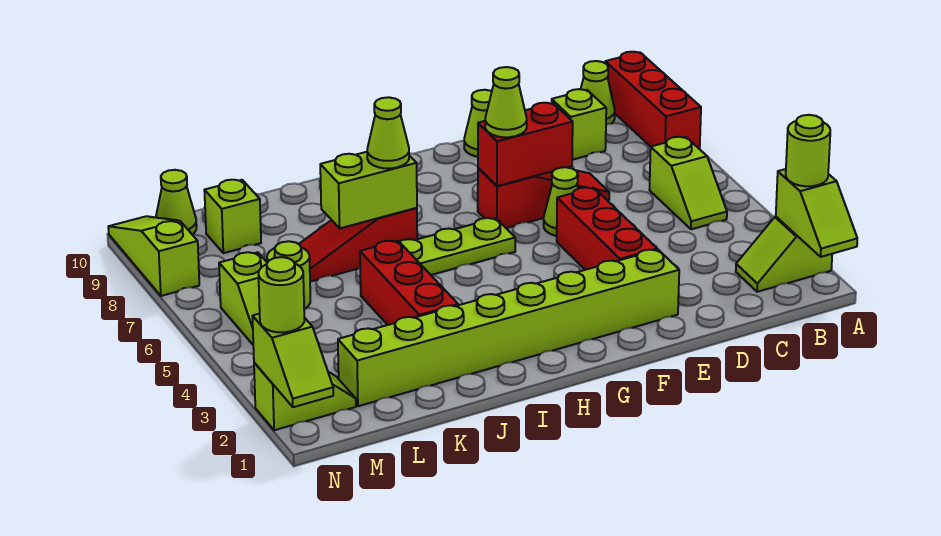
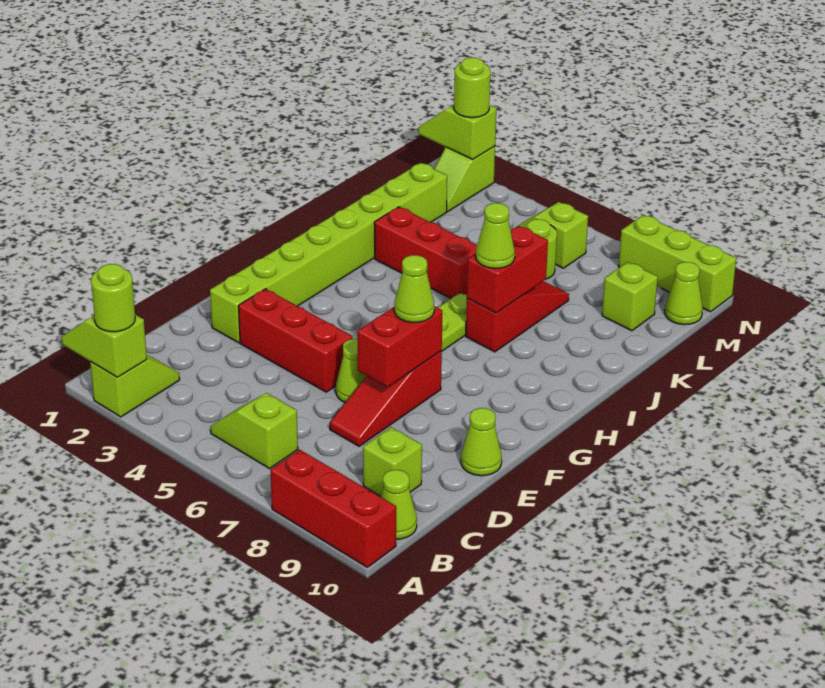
lime brick I7:J7 level 2 -> red brick I7:J7 level 2
lime slope N8:N10 level 1 top 8 -> lime brick N8:N10 level 1

